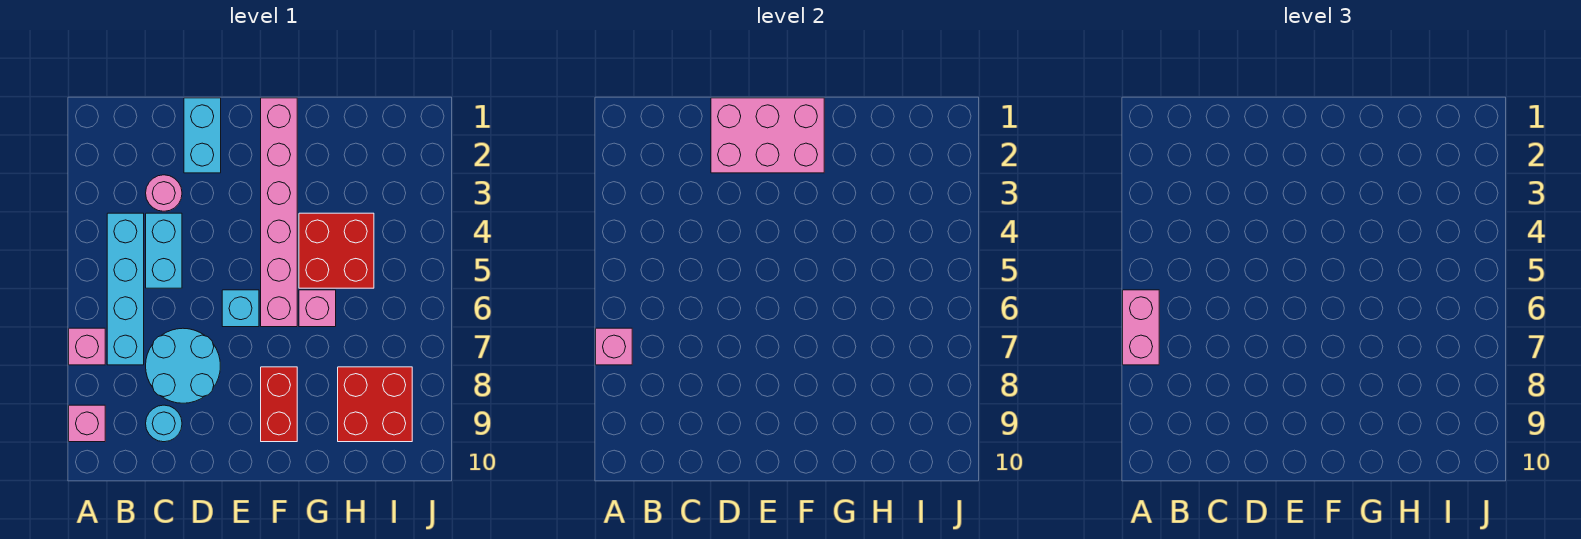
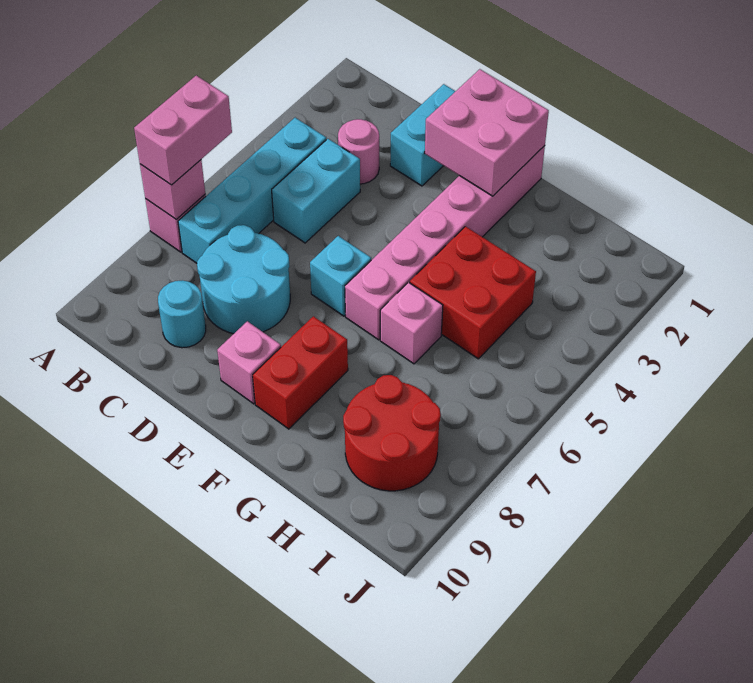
pink brick A9 level 1 -> pink brick E9 level 1
pink brick D1:F2 level 2 -> pink brick E1:F2 level 2
red brick H8:I9 level 1 -> red round brick H8:I9 level 1

